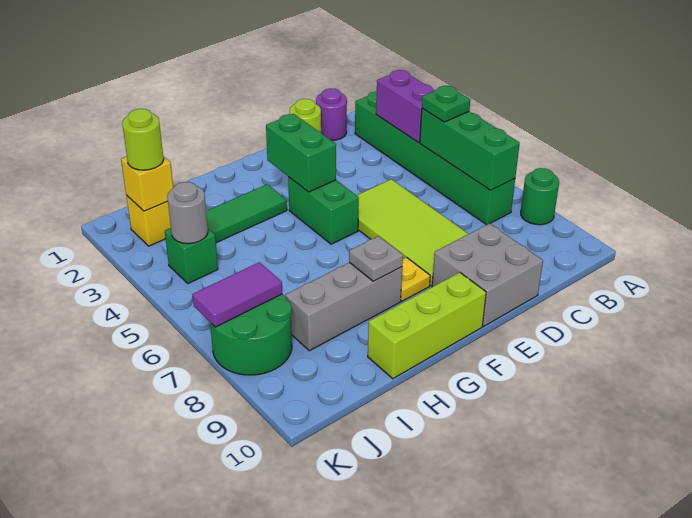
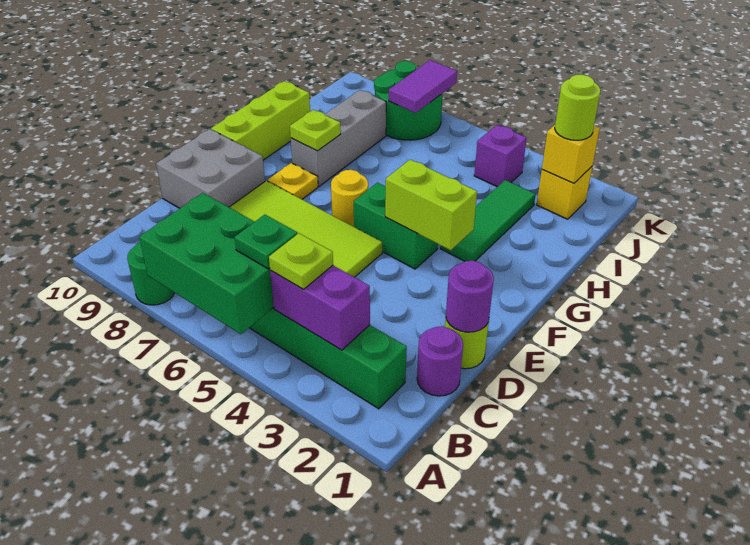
none -> lime plate B4 level 3
green brick B5:B7 level 2 -> green brick A5:B7 level 2
none -> purple round brick D1 level 2
green brick F3:F4 level 2 -> lime brick F3:F4 level 2
none -> yellow round brick F6 level 1
grey plate G8 level 2 -> lime plate G8 level 2
green brick J4 level 1 -> purple brick J4 level 1
grey round brick J4 level 2 -> none

